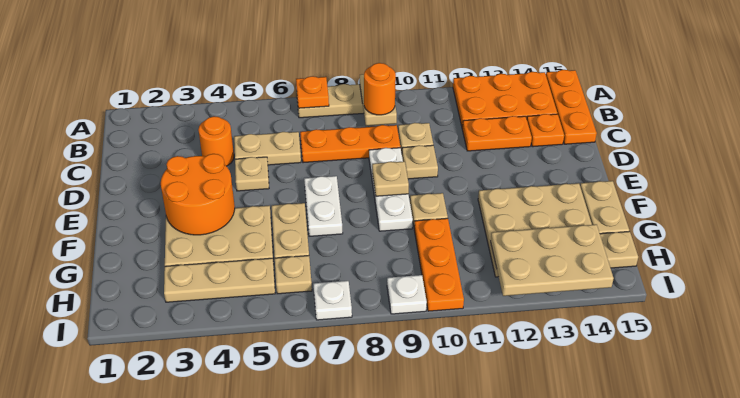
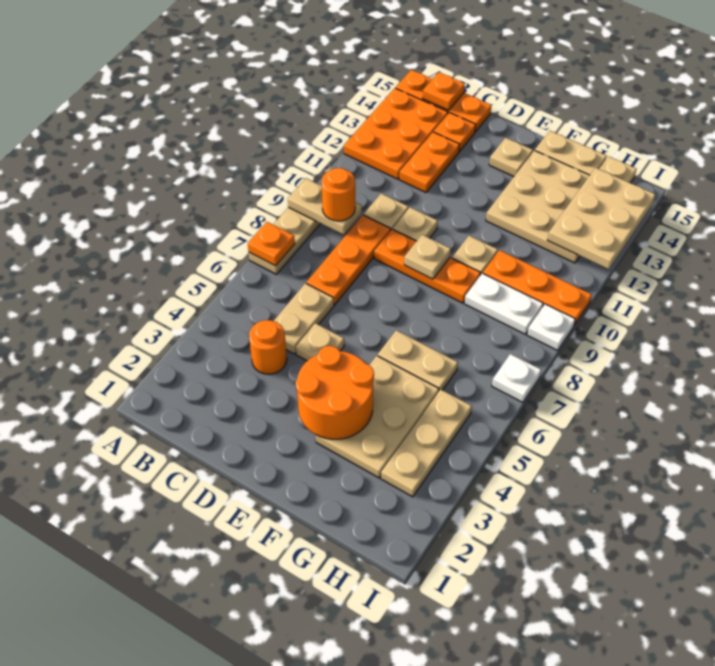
none -> orange plate B15 level 2
white plate D9:F9 level 1 -> orange plate D9:F9 level 1
white plate E7:F7 level 1 -> white plate G9:H9 level 1
tan plate H6 level 1 -> tan plate E14 level 1

